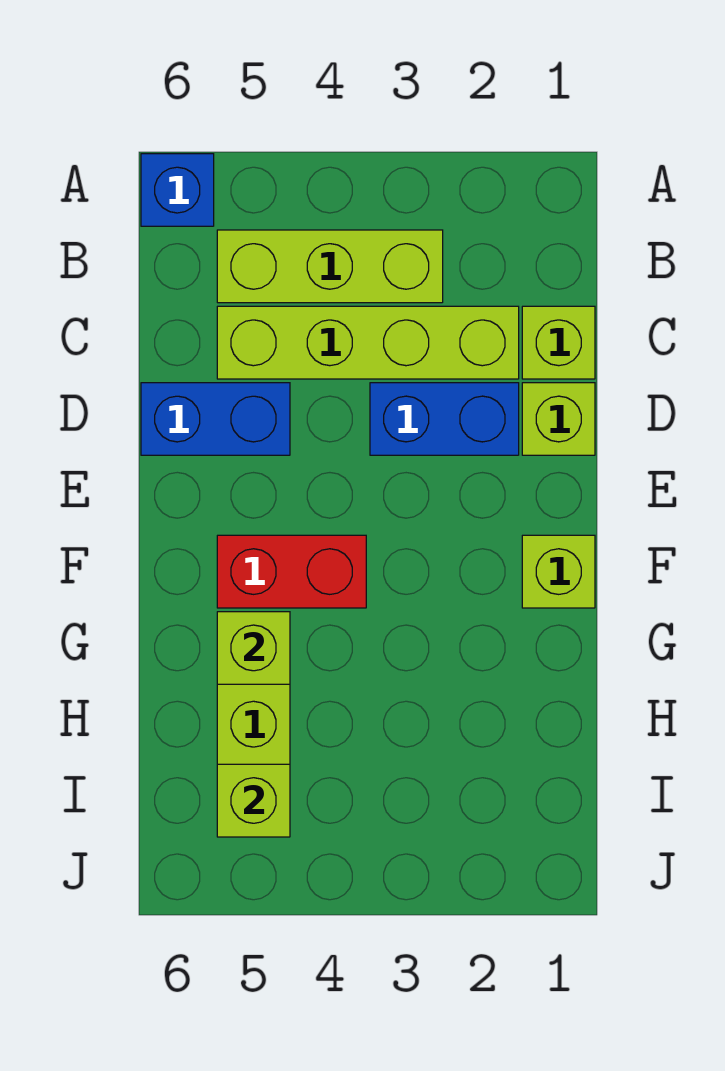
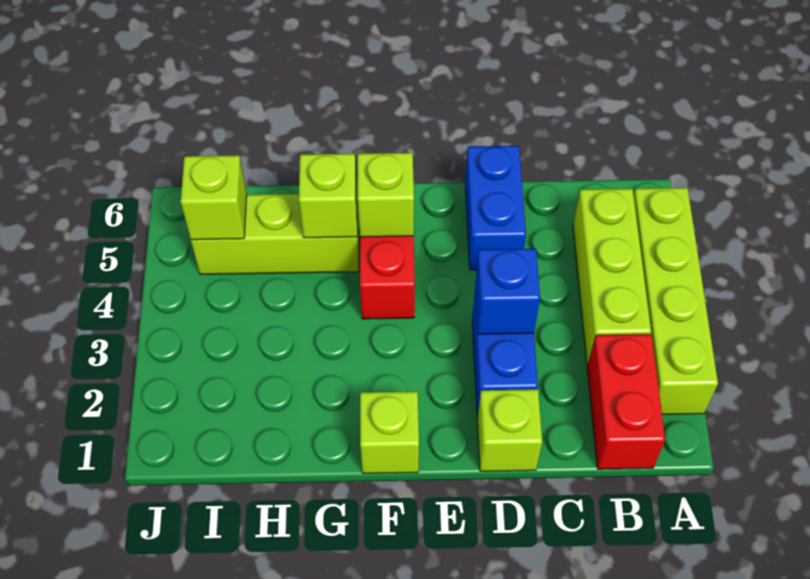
blue brick A6 level 1 -> blue brick D3 level 2
none -> red brick B1:B2 level 1
lime brick C1 level 1 -> lime brick F5 level 2
lime brick C2:C5 level 1 -> lime brick A2:A5 level 1

